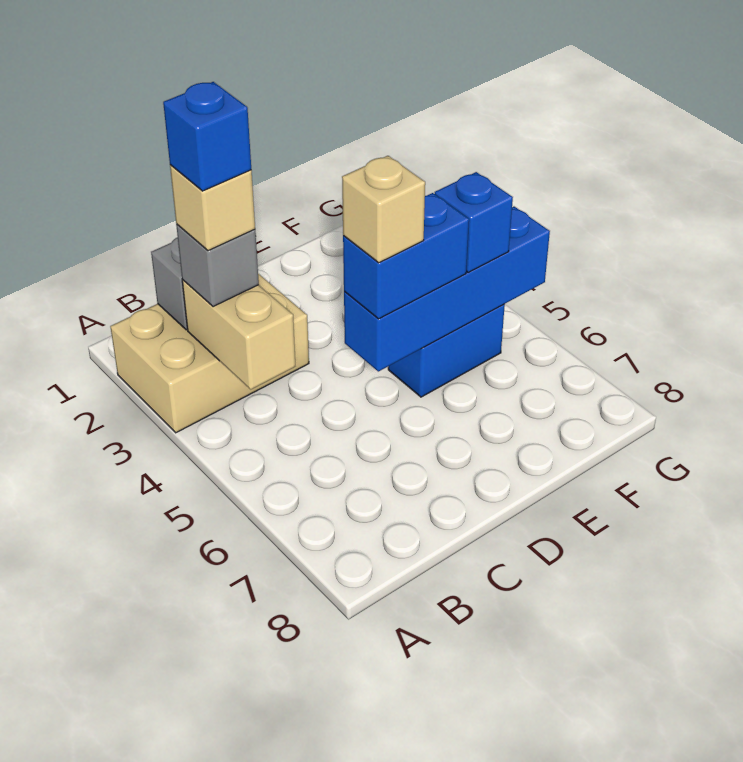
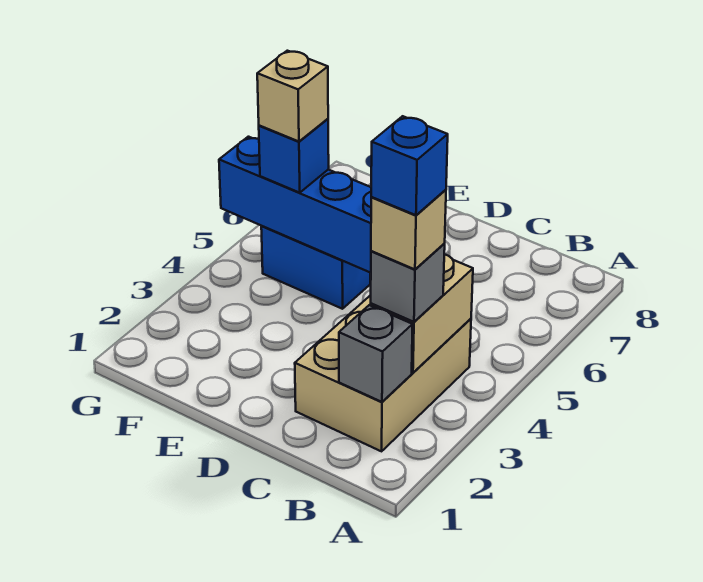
tan brick A2:C3 level 1 -> tan brick B2:C4 level 1
blue brick D5:E5 level 3 -> none
tan brick D5 level 4 -> tan brick F5 level 4

